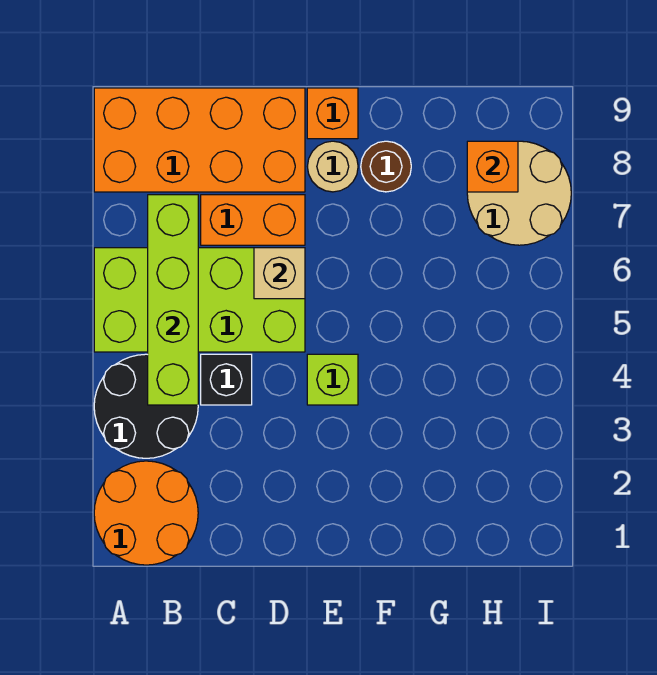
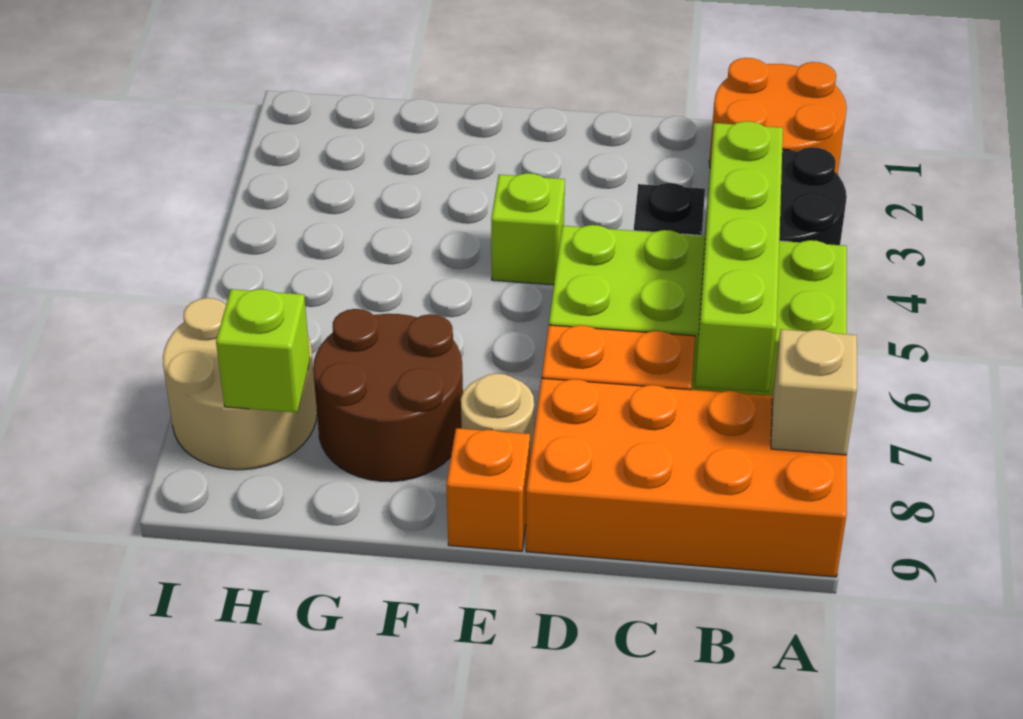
tan brick D6 level 2 -> tan brick A8 level 2
brown round brick F8 level 1 -> brown round brick F7:G8 level 1
orange brick H8 level 2 -> lime brick H8 level 2

